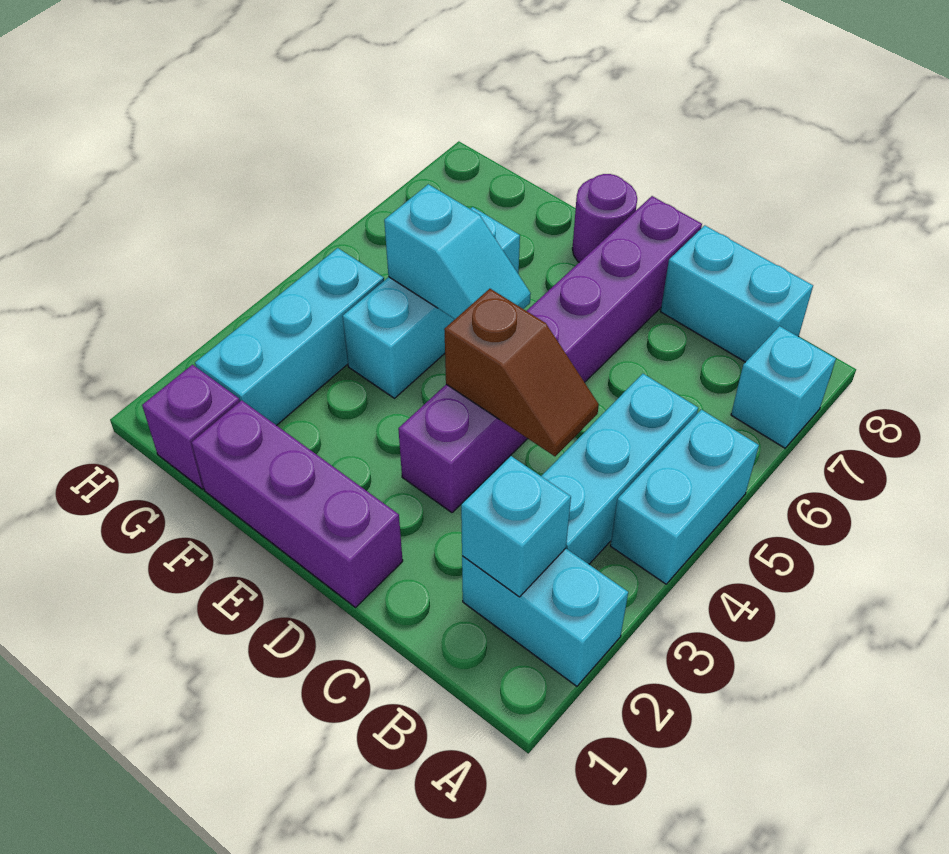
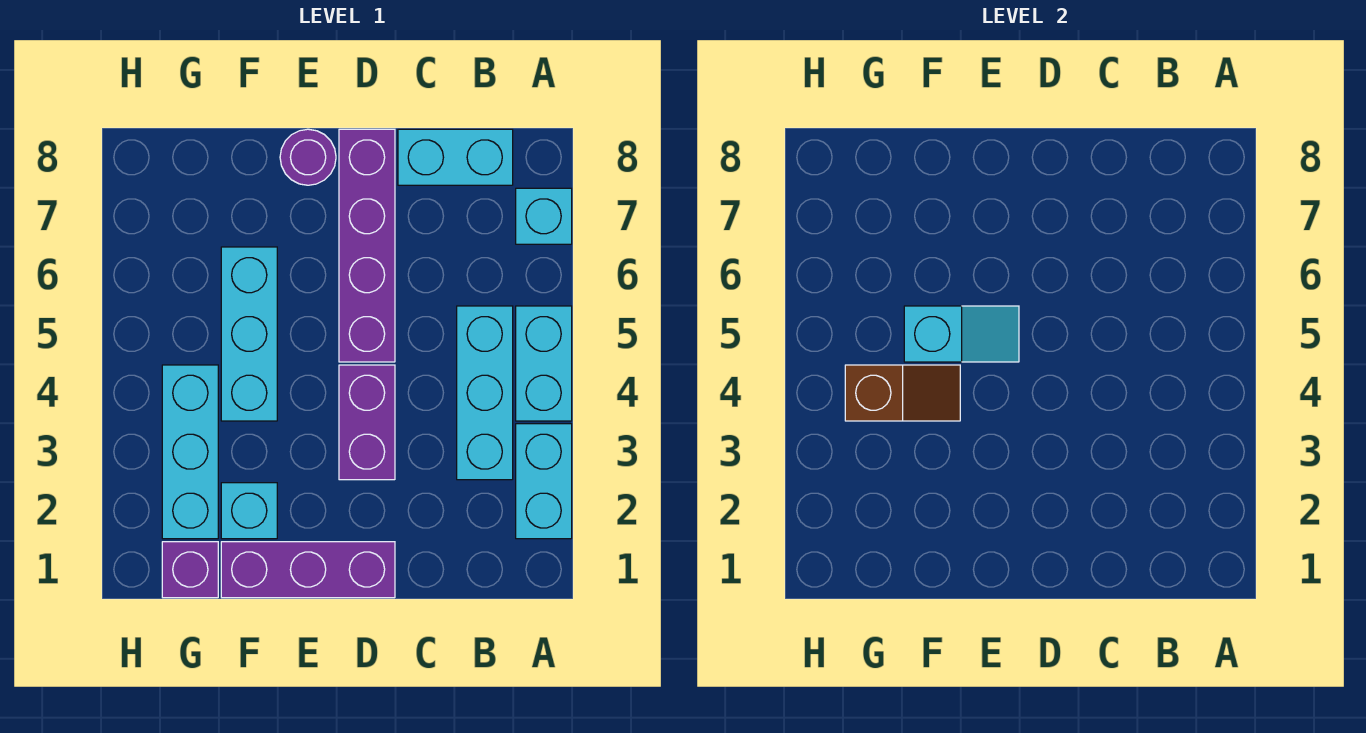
cyan brick A2:B2 level 1 -> cyan brick A2:A3 level 1
cyan brick B2 level 2 -> cyan brick F2 level 1
brown slope C4:D4 level 2 top D -> brown slope F4:G4 level 2 top G

